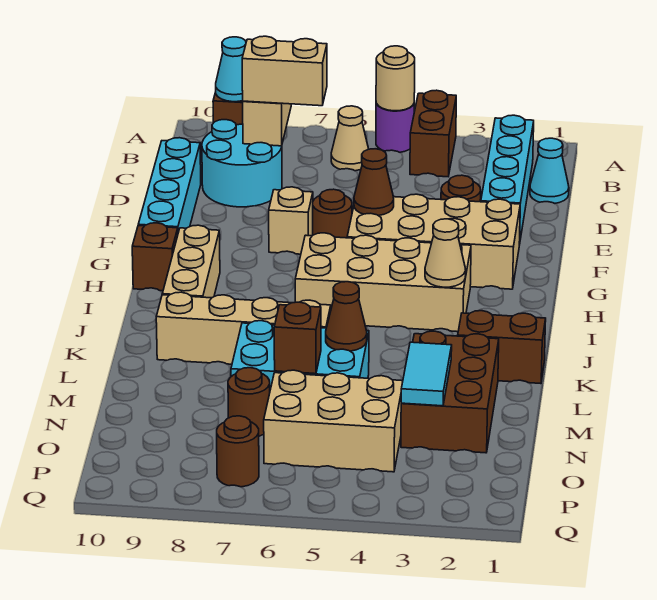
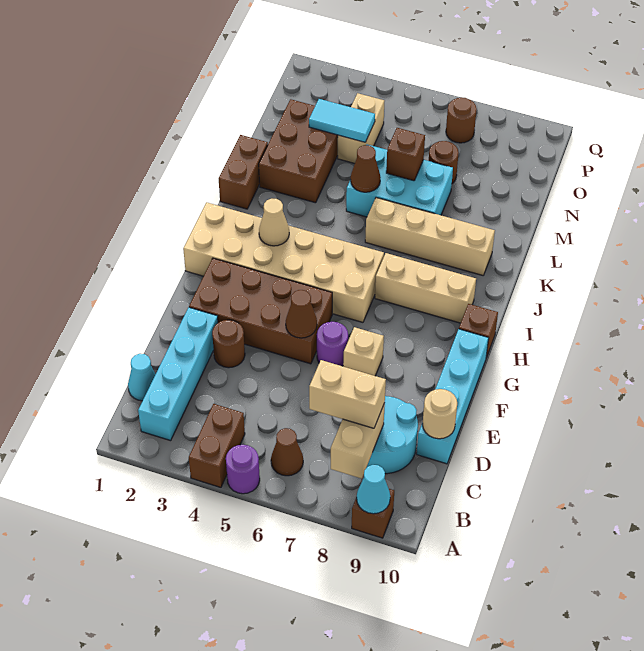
tan round brick A5 level 2 -> tan round brick D10 level 2
tan cone B6 level 1 -> brown cone B6 level 1
tan brick F2:G5 level 1 -> brown brick F2:G5 level 1
brown round brick F6 level 1 -> purple round brick F6 level 1
tan brick H3:I6 level 1 -> tan brick H1:I6 level 1
tan brick H9:J9 level 1 -> tan brick I7:I9 level 1
brown brick K1:K2 level 1 -> brown brick K1:L1 level 1
cyan tile M3:N3 level 2 -> cyan tile N3:N4 level 2
tan brick N4:O6 level 1 -> tan brick N4:O4 level 1

